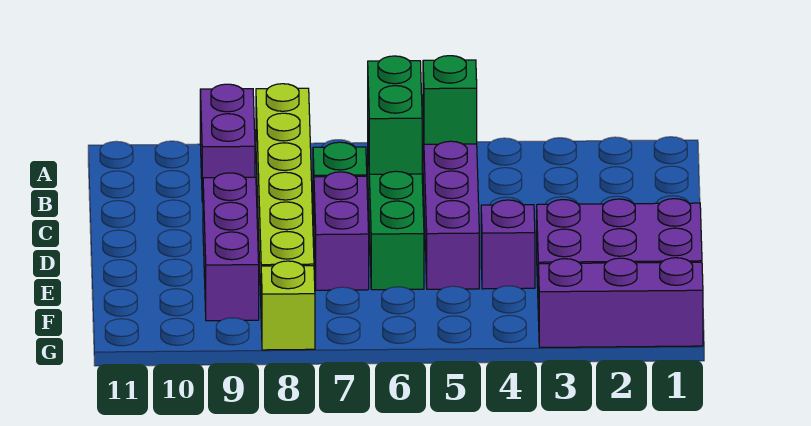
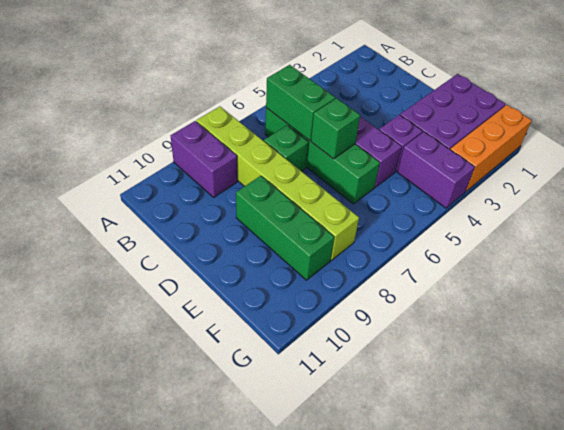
green brick B5 level 2 -> green brick D6 level 2
purple brick D7:E7 level 1 -> purple brick F4:G4 level 1
purple brick D9:F9 level 1 -> green brick D9:F9 level 1
purple brick G1:G3 level 1 -> orange brick G1:G3 level 1
lime brick G8 level 1 -> none

